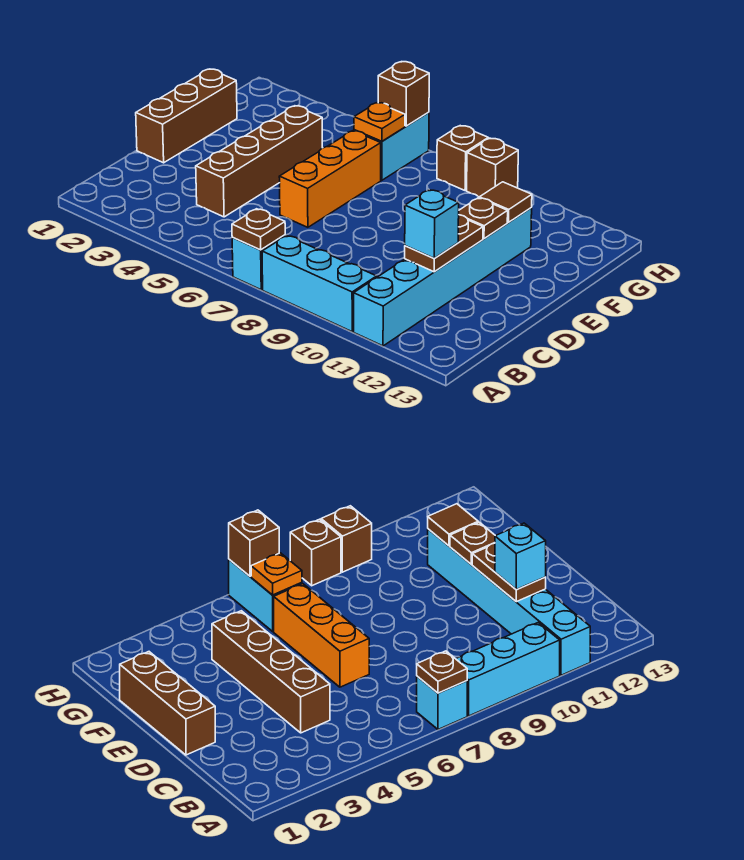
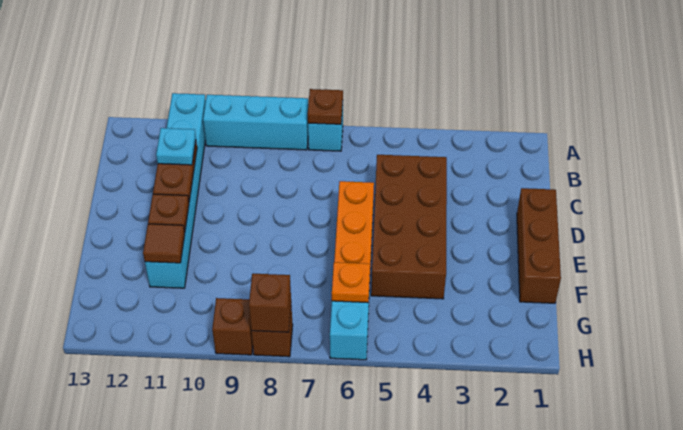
brown brick C4:F4 level 1 -> brown brick C4:F5 level 1
cyan brick C11 level 3 -> cyan plate C11 level 3
brown brick H6 level 2 -> brown brick H8 level 2

